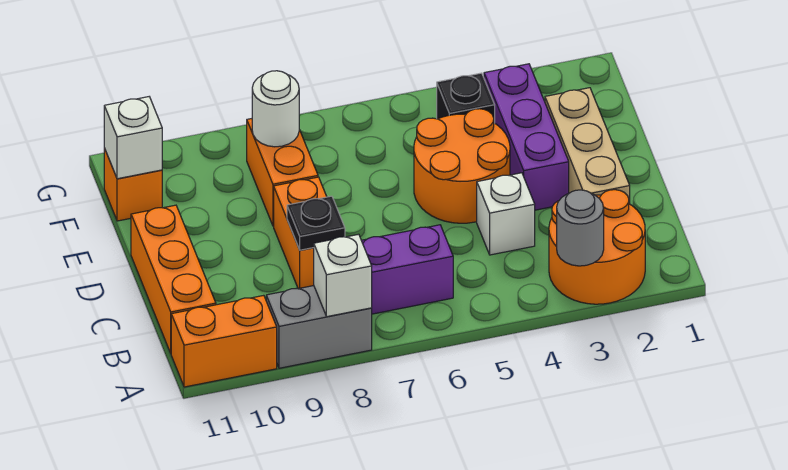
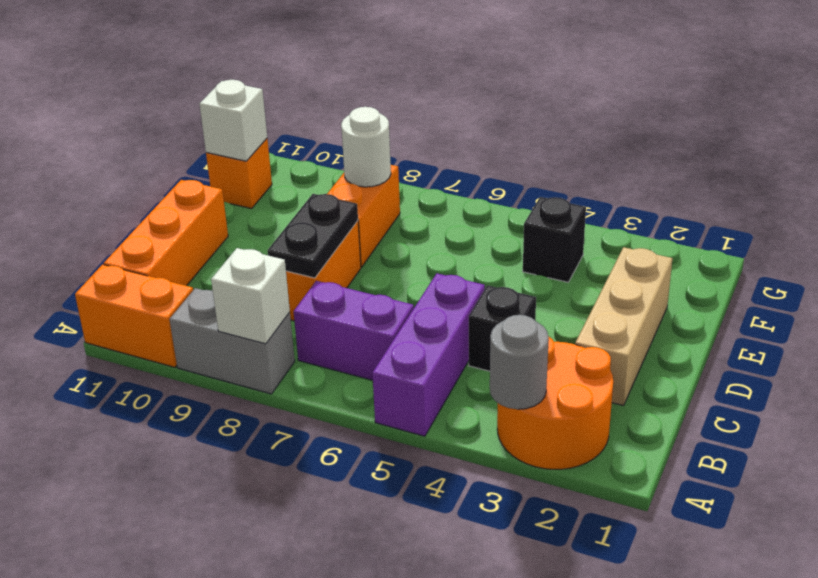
white brick C4 level 1 -> black brick C4 level 1
black plate C8 level 2 -> black plate C8:D8 level 2
purple brick D3:F3 level 1 -> purple brick A5:C5 level 1
orange round brick D4:E5 level 1 -> none

